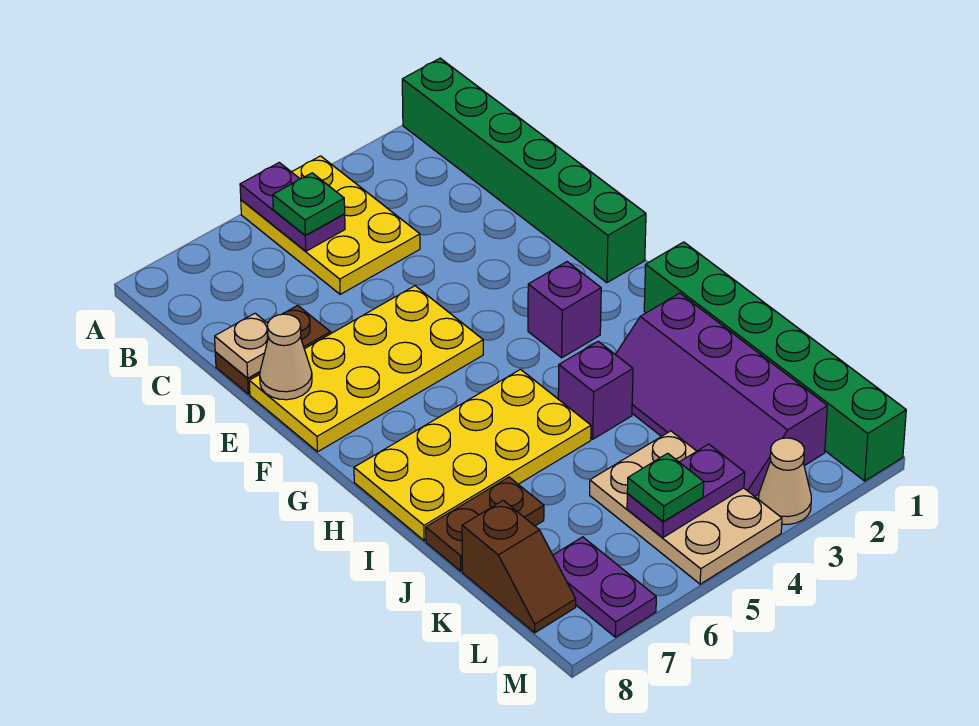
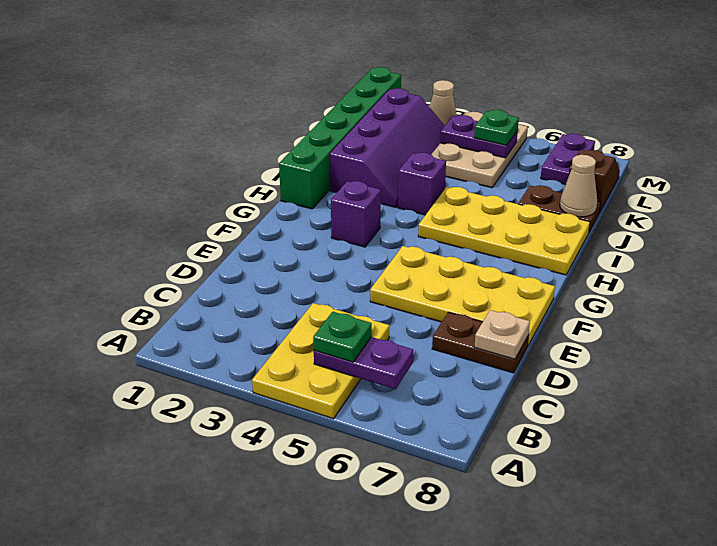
green brick A1:F1 level 1 -> none
purple plate A5:B5 level 2 -> purple plate B5:B6 level 2
tan cone E8 level 2 -> tan cone J8 level 2

